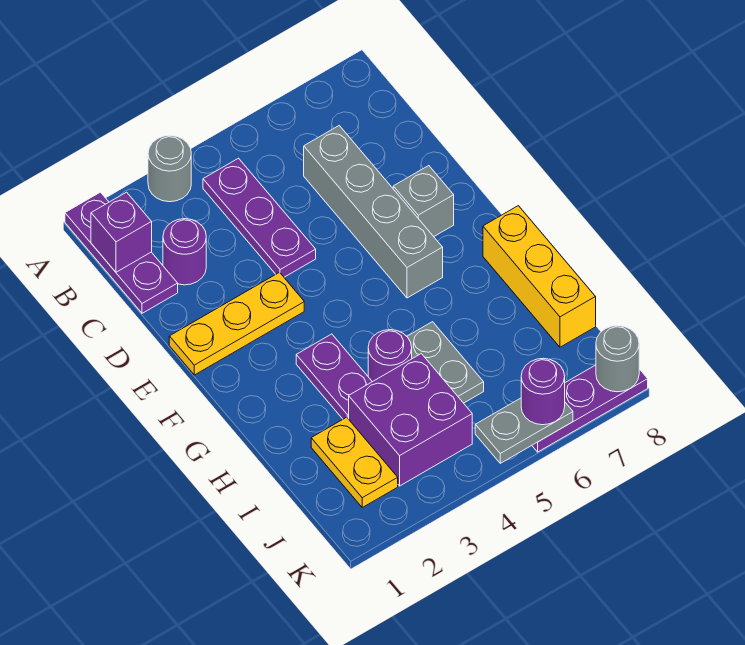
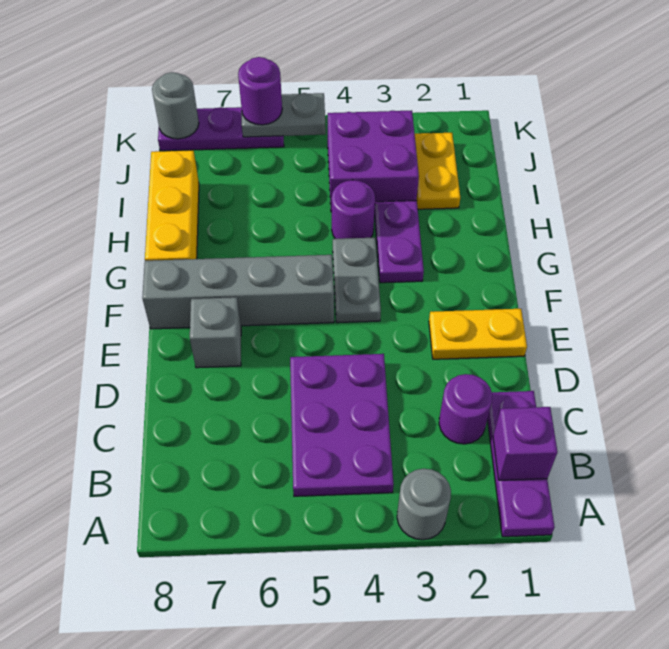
purple plate B4:D4 level 1 -> purple plate B4:D5 level 1
grey brick C6:F6 level 1 -> grey brick F5:F8 level 1
yellow plate E1:E3 level 1 -> yellow plate E1:E2 level 1
grey plate H5:I5 level 1 -> grey plate F4:G4 level 1

